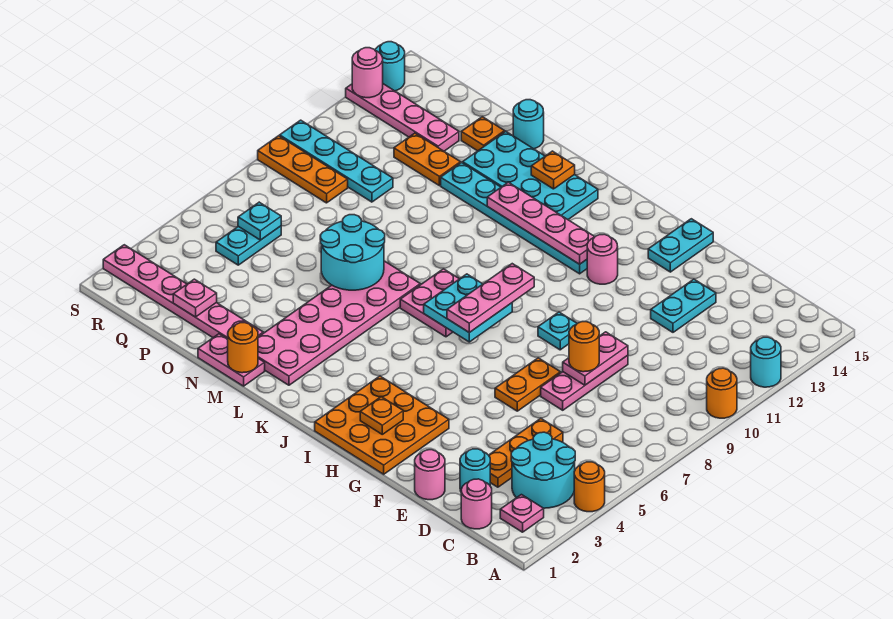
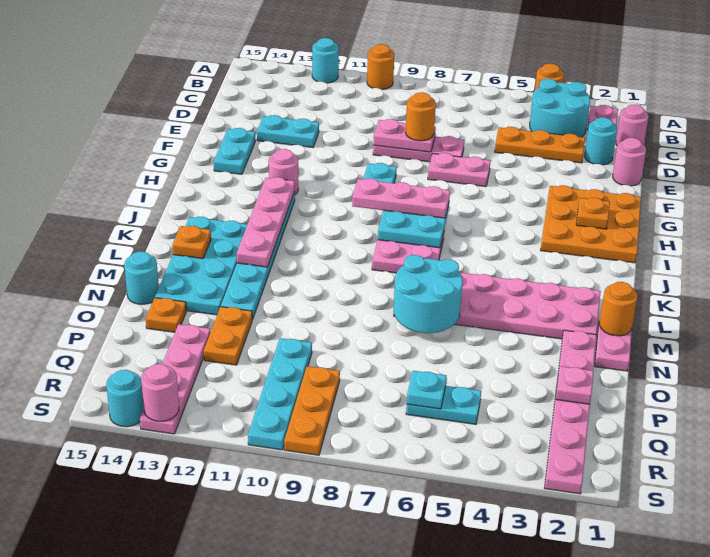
orange plate F6:F7 level 1 -> pink plate F6:F7 level 1
cyan plate G14:G15 level 1 -> cyan plate F14:G14 level 1

